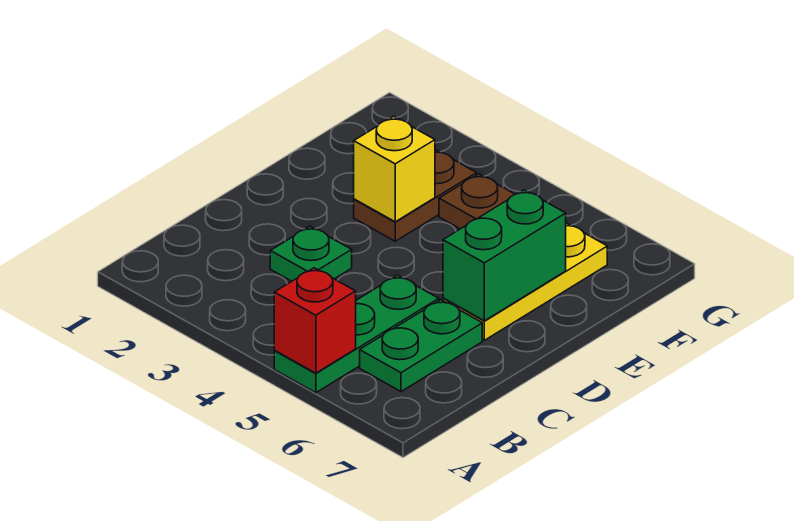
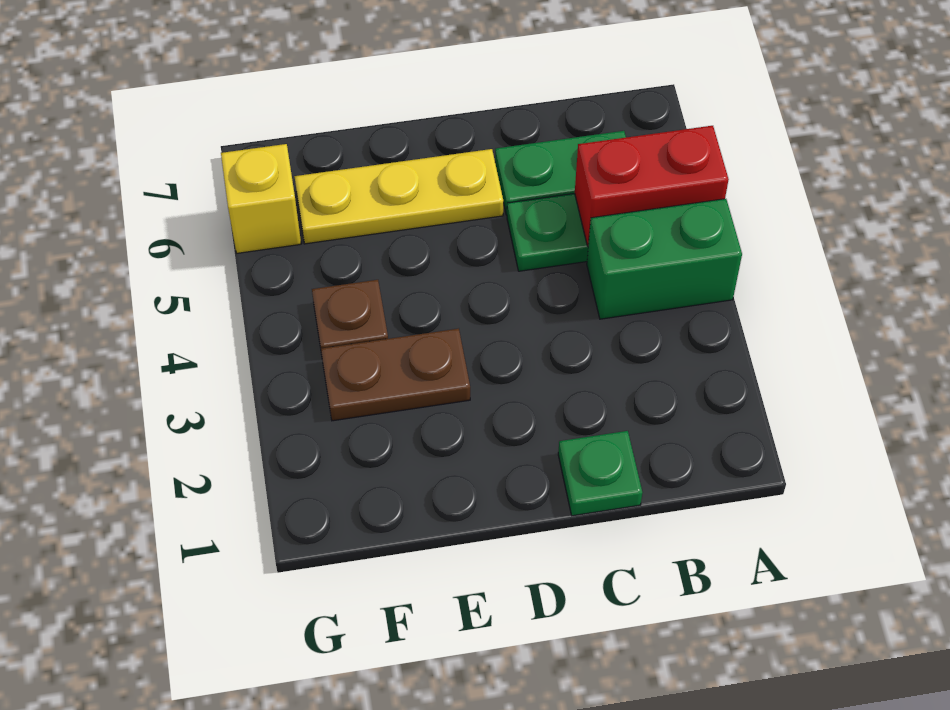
red brick A5 level 2 -> red brick A5:B5 level 2
green plate C3 level 1 -> green plate C1 level 1
green brick D6:E6 level 2 -> green brick A4:B4 level 1
yellow brick E3 level 2 -> yellow brick G6 level 1

